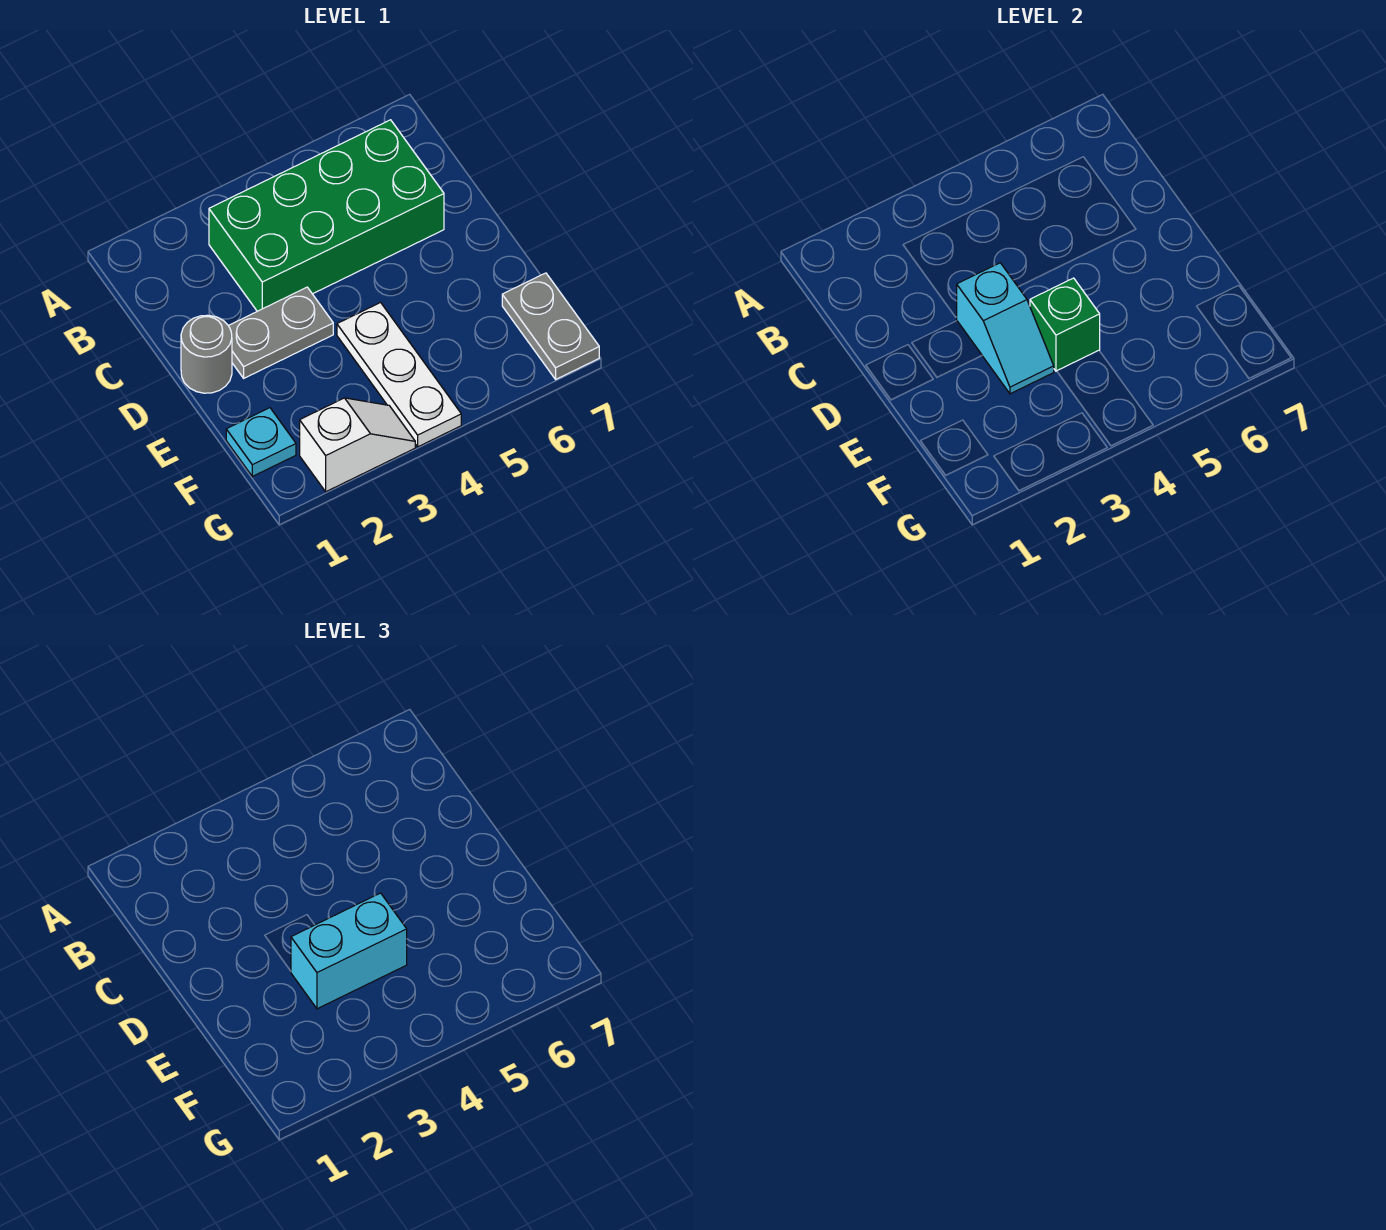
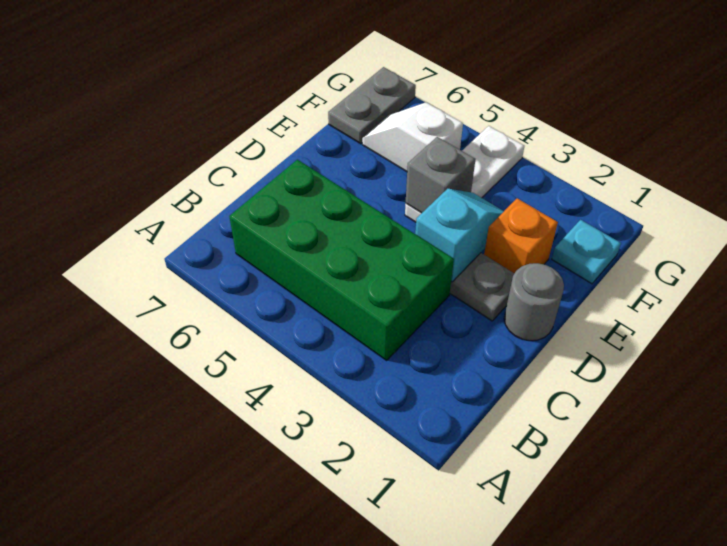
none -> orange brick E2 level 1
cyan brick E3:E4 level 3 -> none
green brick E4 level 2 -> grey brick E4 level 2
white slope G2:G3 level 1 top 2 -> white slope F5:F6 level 1 top 5

